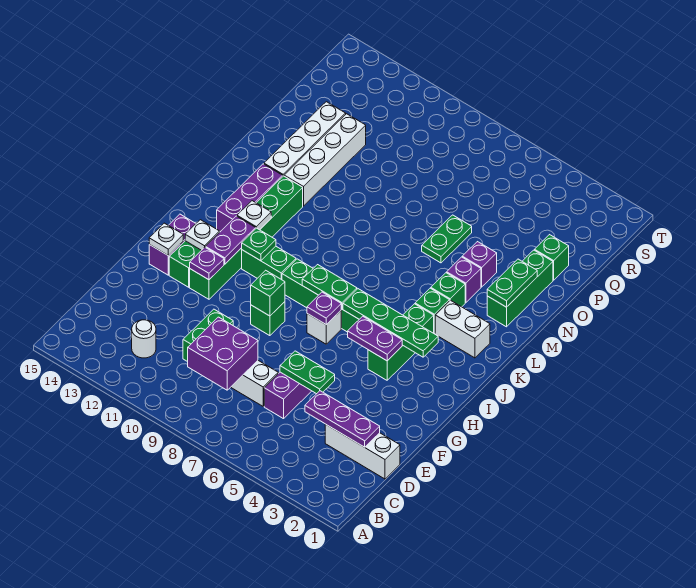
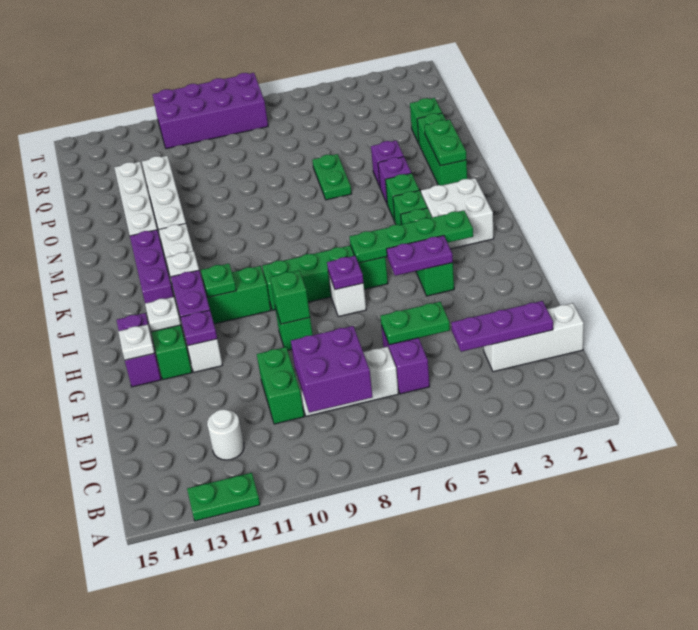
green brick G12:L12 level 1 -> white brick G12:L12 level 1
green plate I7:I8 level 2 -> green plate A12:A13 level 1
white brick K2:K3 level 1 -> white brick J2:K3 level 1
none -> purple brick S8:T11 level 1

